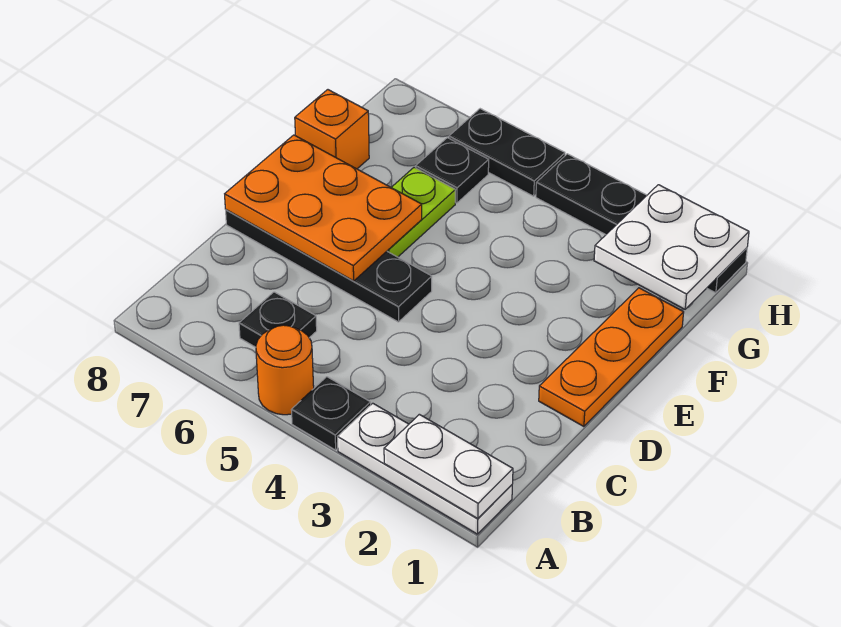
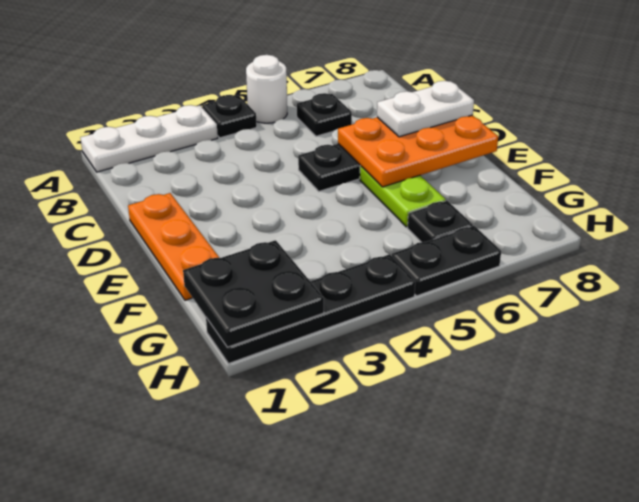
white plate A1:A2 level 2 -> white plate D7:D8 level 3
orange round brick A5 level 1 -> white round brick A5 level 1
orange brick F8 level 1 -> none
white plate G1:H2 level 2 -> black plate G1:H2 level 2

